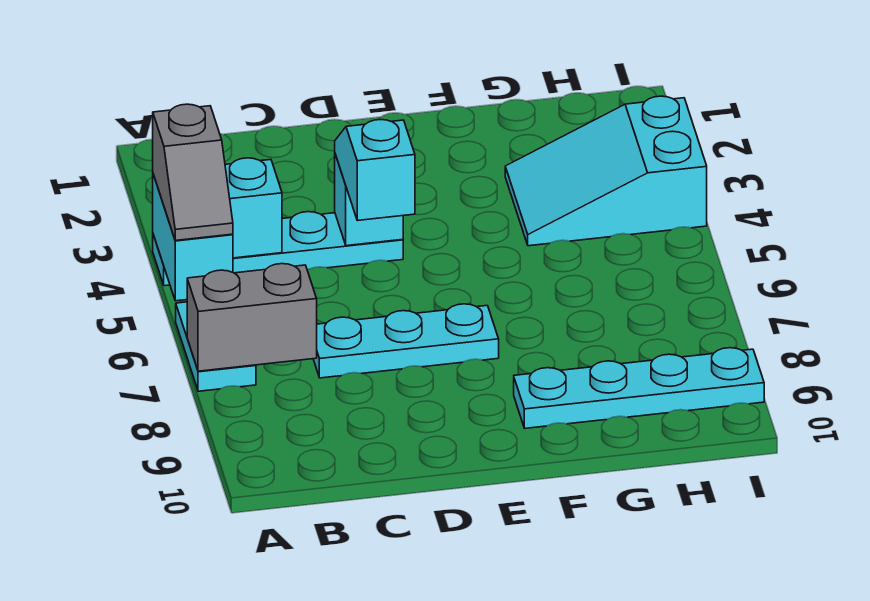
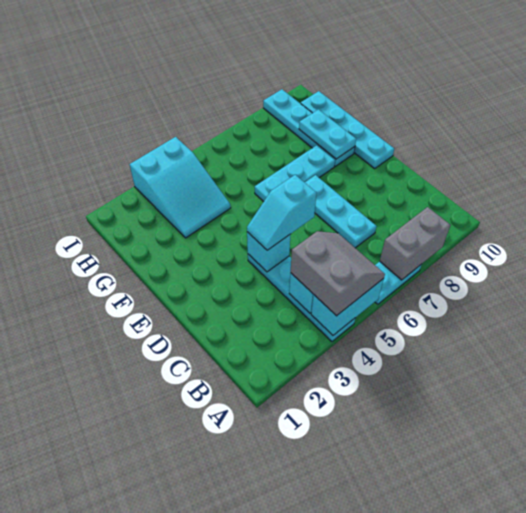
grey slope A4:A5 level 3 top 4 -> grey slope A4:B5 level 3 top 4
grey brick A7:B7 level 2 -> grey brick A7:A8 level 2
none -> cyan plate E10:H10 level 1
none -> cyan plate F6:F8 level 1
none -> cyan plate F9:G9 level 2

